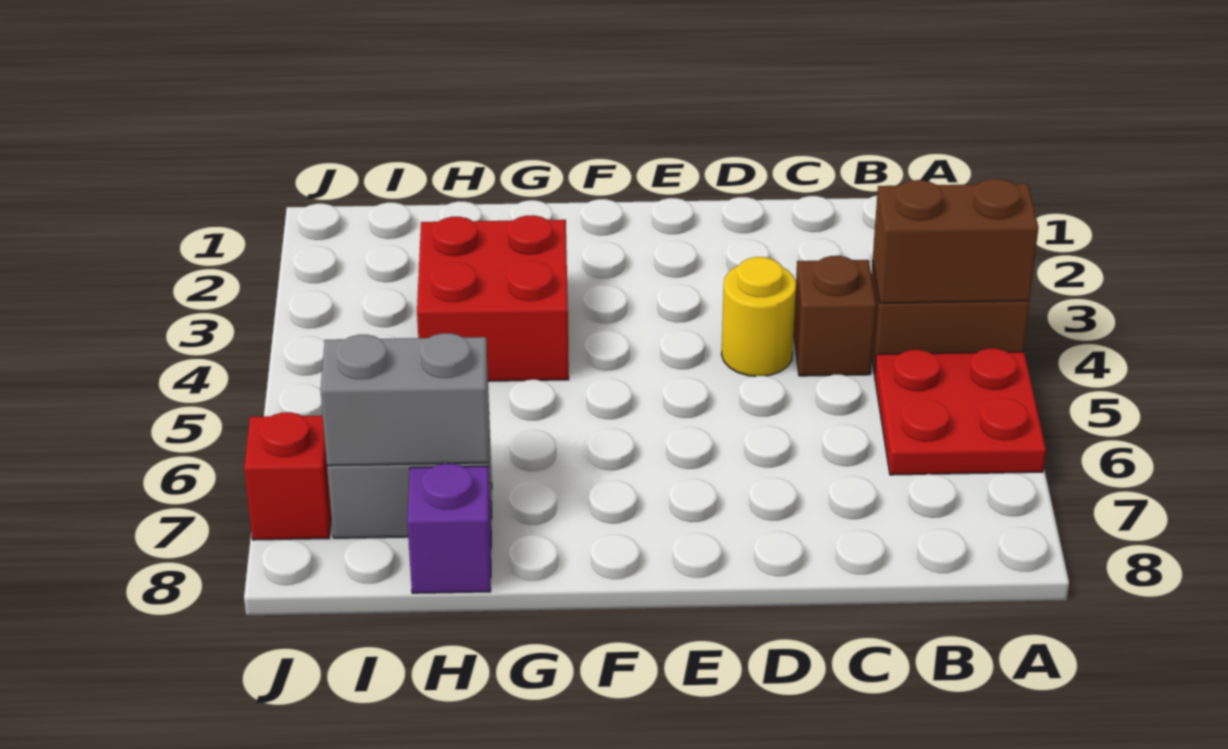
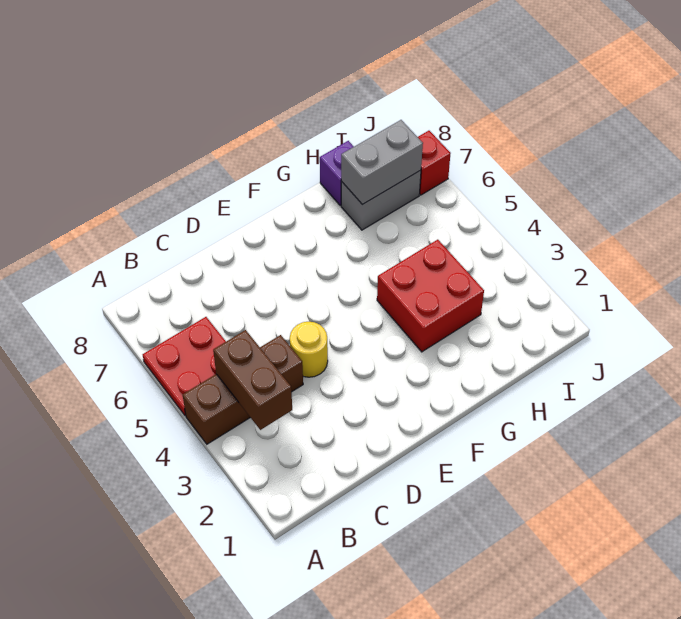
brown brick A4:B4 level 2 -> brown brick B3:B4 level 2

